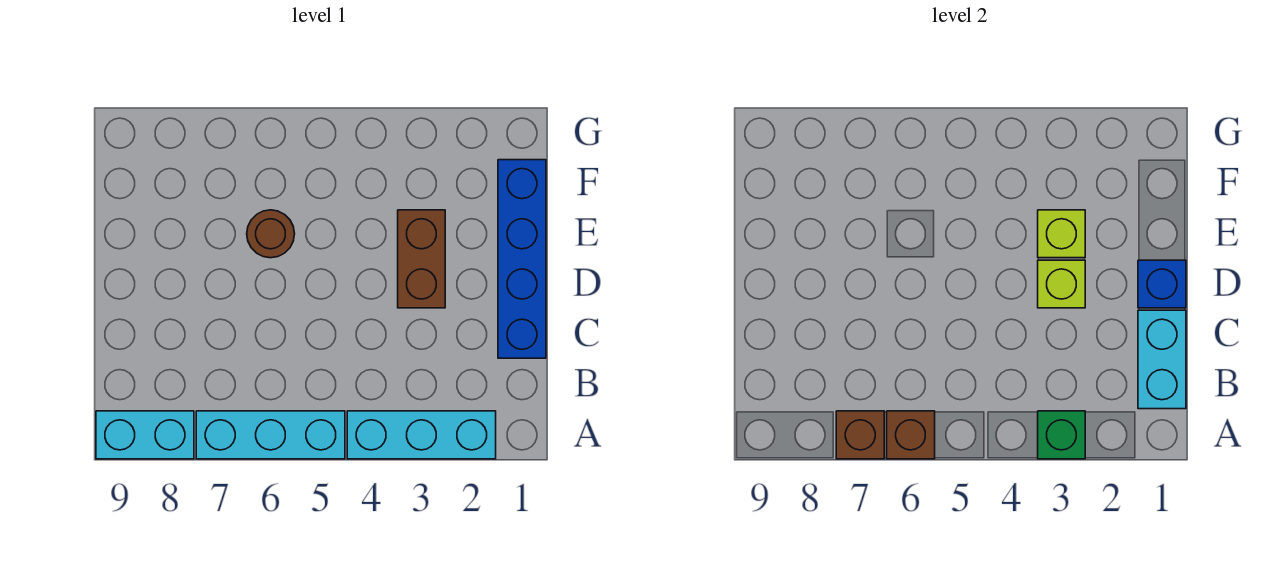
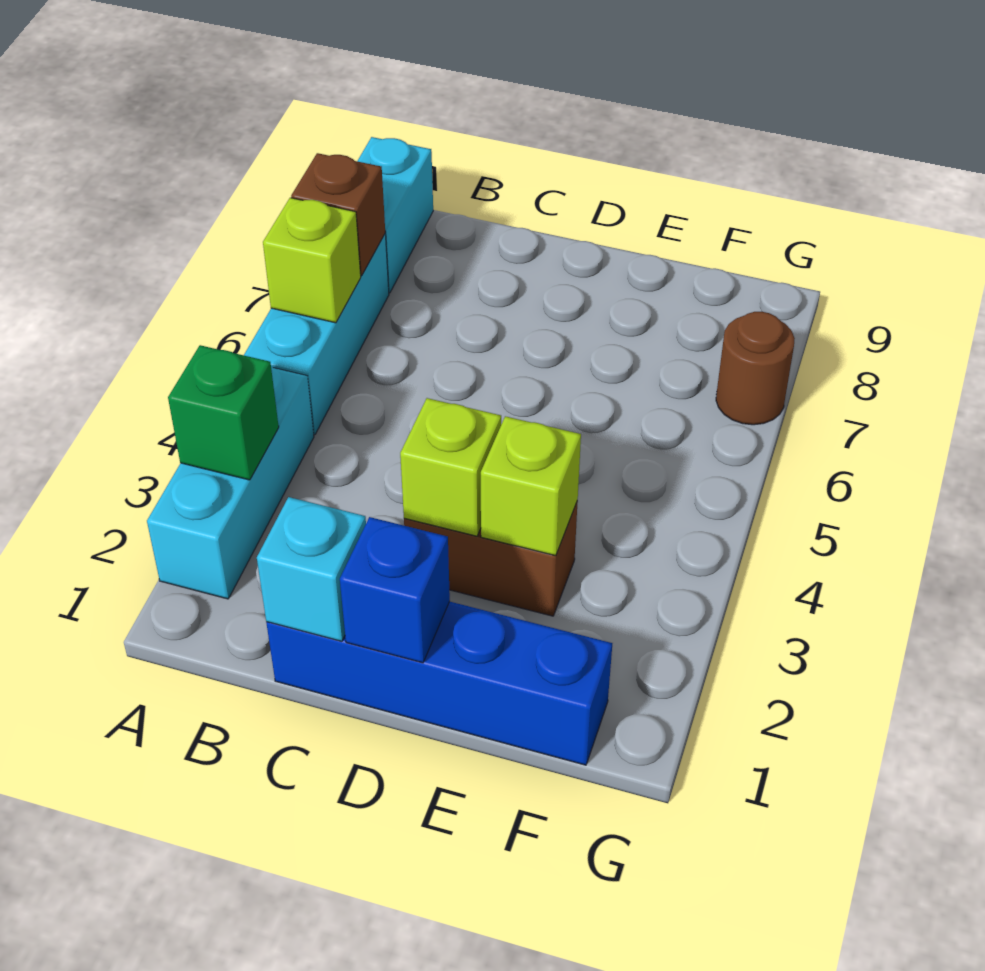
brown brick A6 level 2 -> lime brick A6 level 2
cyan brick B1:C1 level 2 -> cyan brick C1 level 2
brown round brick E6 level 1 -> brown round brick G7 level 1

